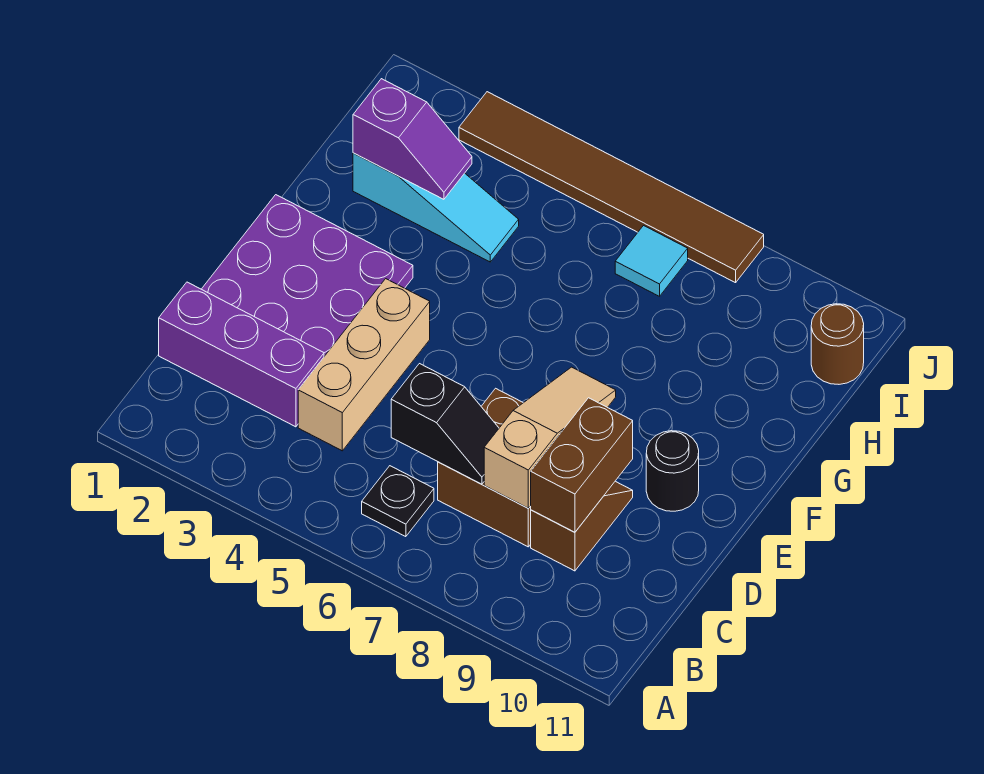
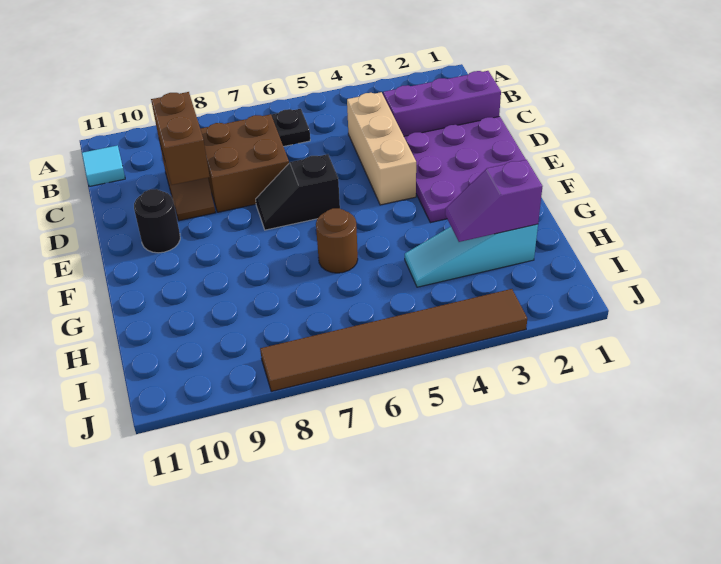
black slope C6:C7 level 2 top 6 -> black slope E6:E7 level 1 top 6
tan slope C8:E8 level 2 top C -> none
cyan tile I7 level 1 -> cyan tile B11 level 1
brown round brick I11 level 1 -> brown round brick G6 level 1

